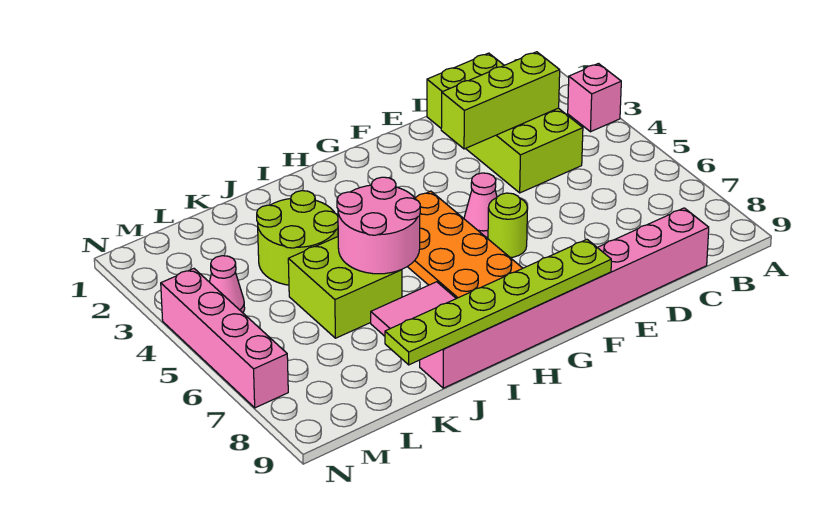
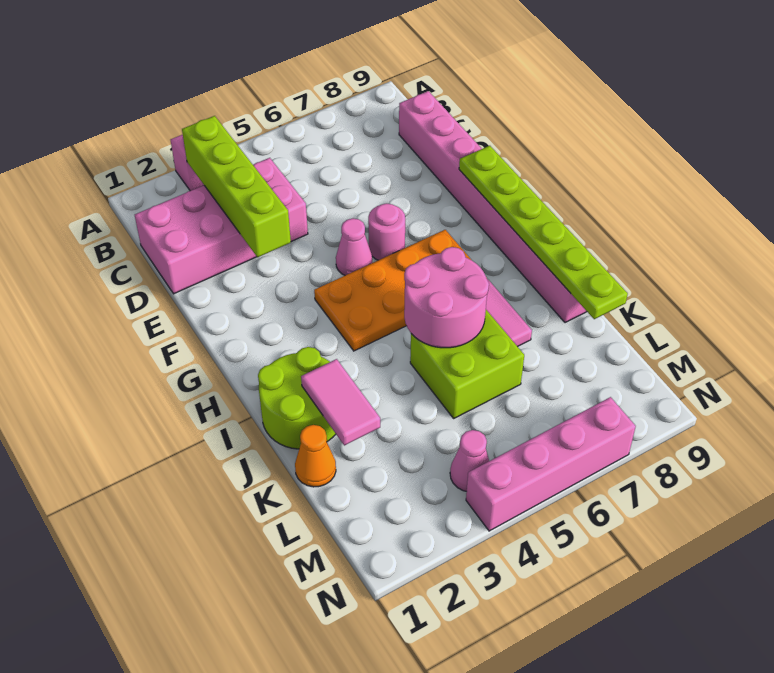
lime brick C1:D4 level 1 -> pink brick C1:D4 level 1
lime brick C3:E3 level 2 -> lime brick B3:E3 level 2
lime round brick F6 level 1 -> pink round brick F6 level 1
none -> pink tile J2:K2 level 2
lime round brick J3:K4 level 1 -> lime round brick I1:J2 level 1
none -> orange cone K1 level 1

